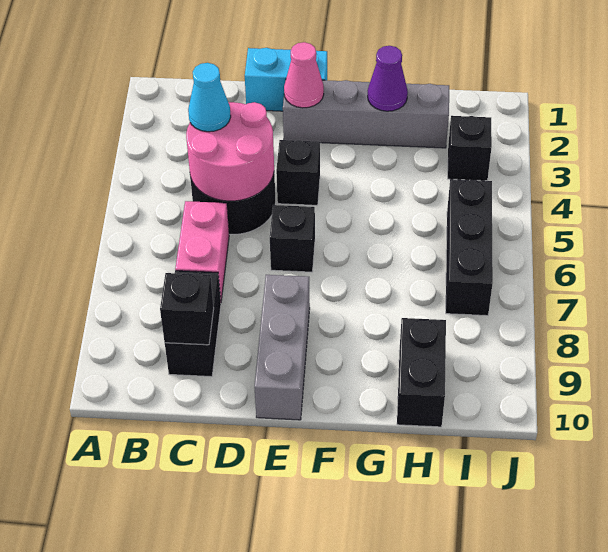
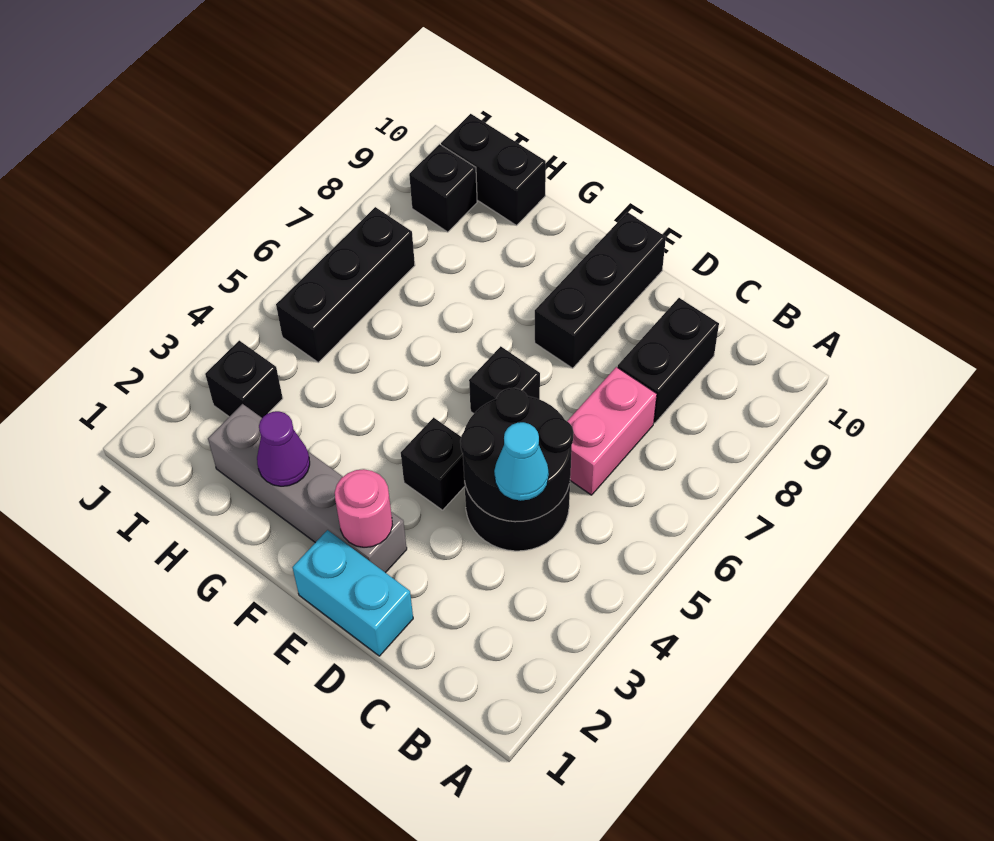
pink round brick C4:D5 level 2 -> black round brick C4:D5 level 2
black brick C9 level 2 -> black brick I9 level 1
pink cone E2 level 2 -> pink round brick E2 level 2
grey brick E8:E10 level 1 -> black brick E8:E10 level 1
black brick H9:H10 level 1 -> black brick H10:I10 level 1

